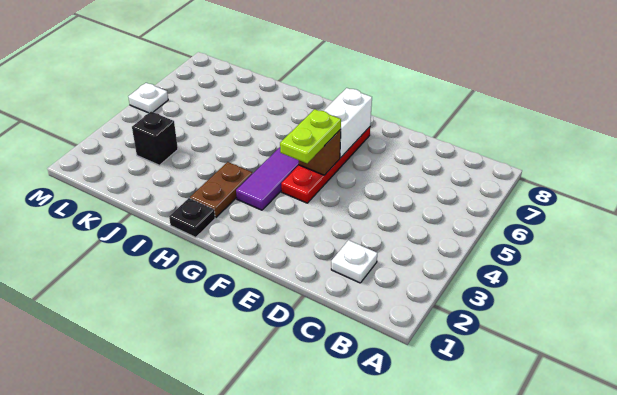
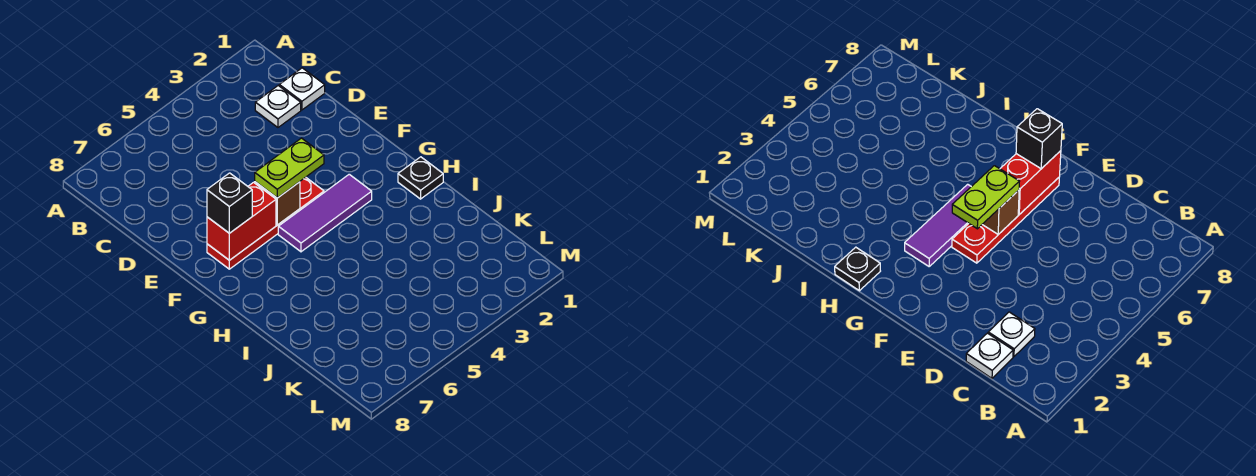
white brick F6:F7 level 2 -> red brick F6:F7 level 2
brown plate H2:H3 level 1 -> none
black brick K3 level 1 -> black brick F7 level 3
white plate M5 level 1 -> white plate C1 level 1

